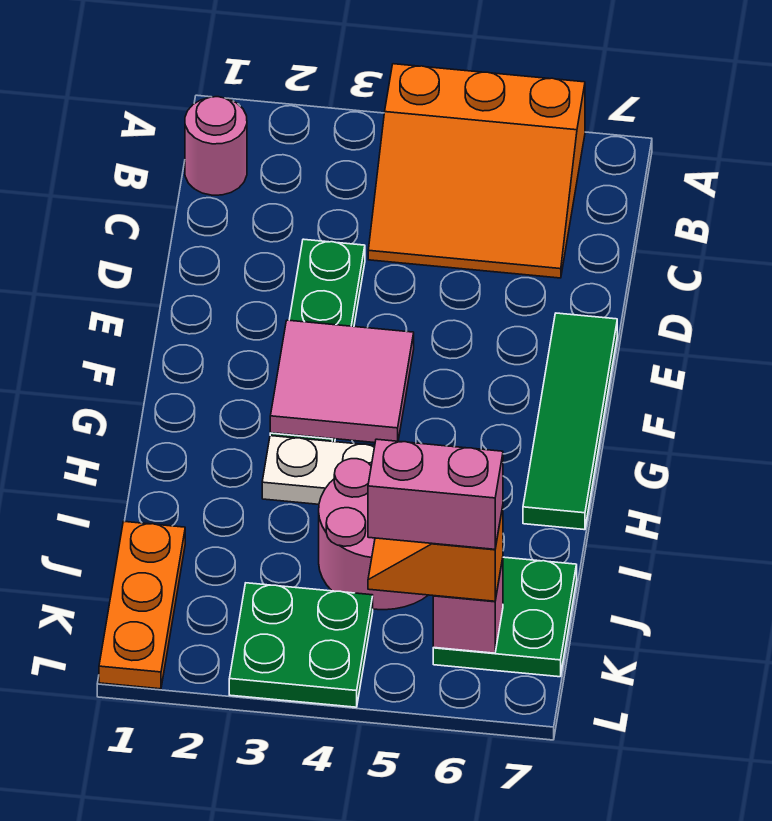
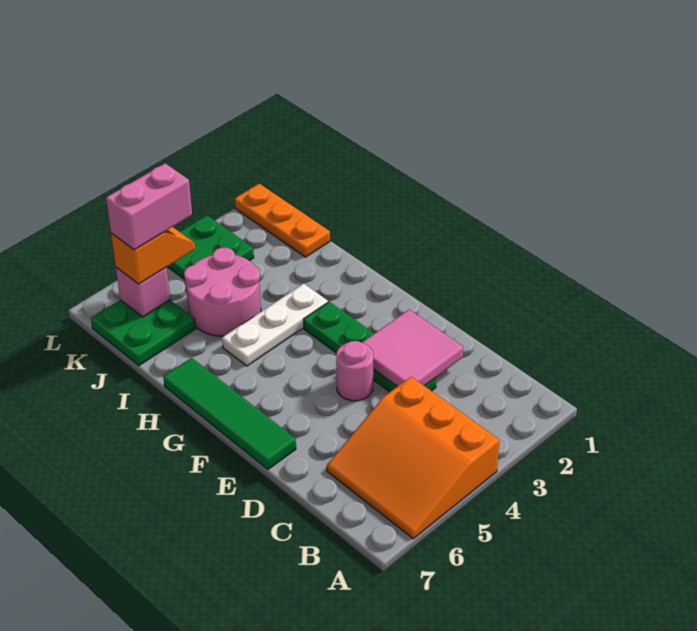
orange slope A4:C6 level 1 top A -> orange slope A4:C6 level 1 top 4
pink round brick B1 level 1 -> pink round brick E4 level 1
pink tile F3:G4 level 2 -> pink tile D2:E3 level 2

